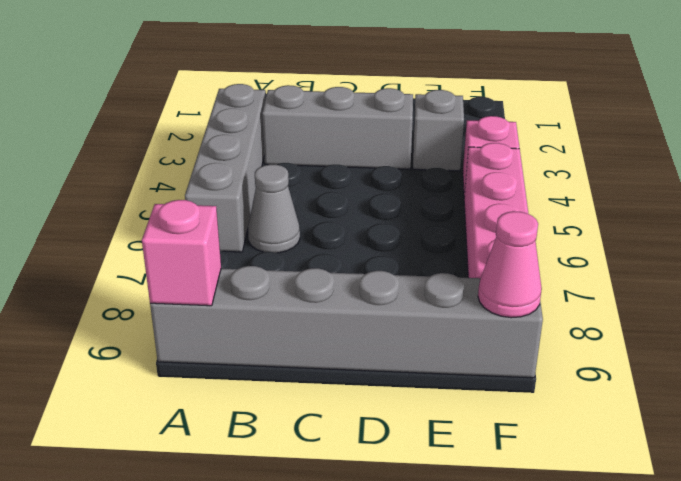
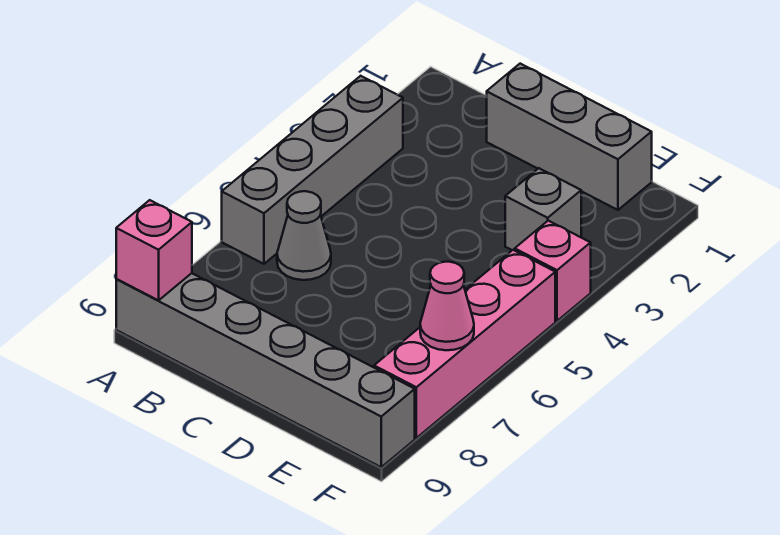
grey brick B3:D3 level 1 -> grey brick C1:E1 level 1
pink cone F9 level 2 -> pink cone F7 level 2

